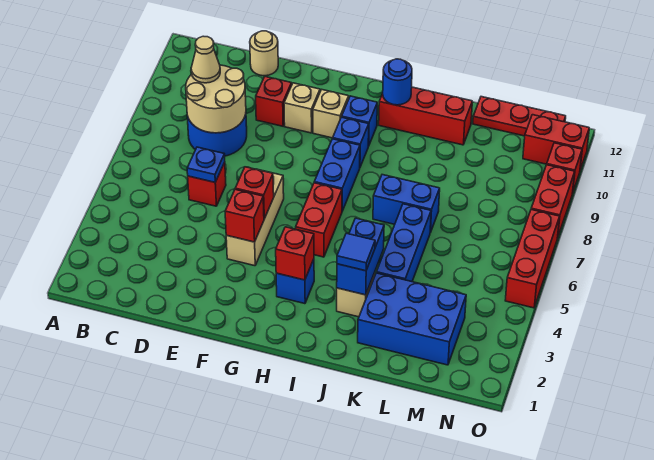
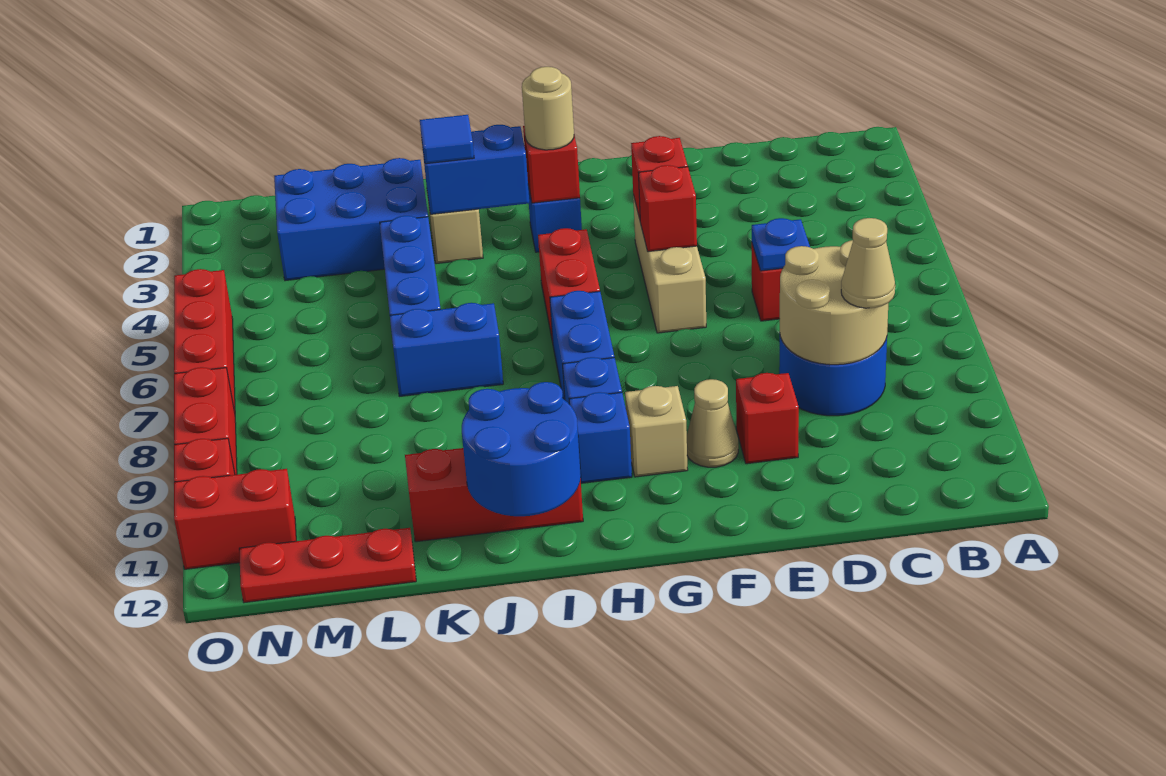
tan round brick D12 level 1 -> tan round brick H3 level 3
tan brick F10 level 1 -> tan cone F10 level 1
blue round brick I11 level 2 -> blue round brick I11:J12 level 2
blue brick J3:J4 level 2 -> blue brick I3:J3 level 2

